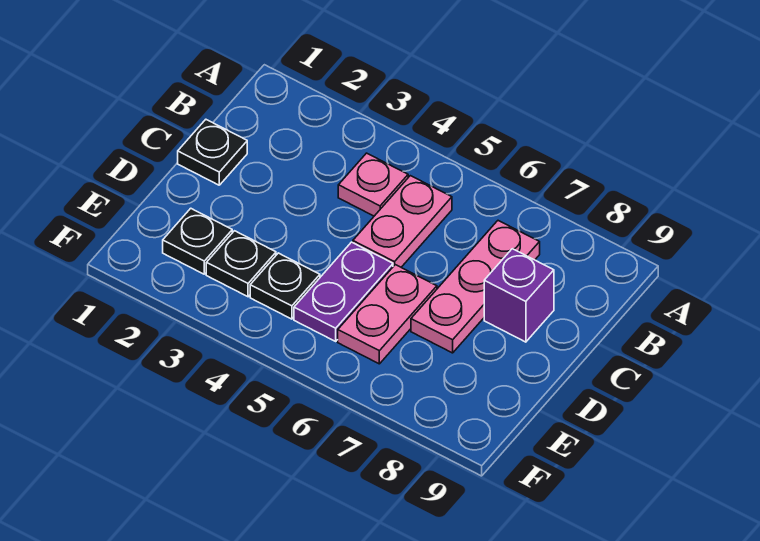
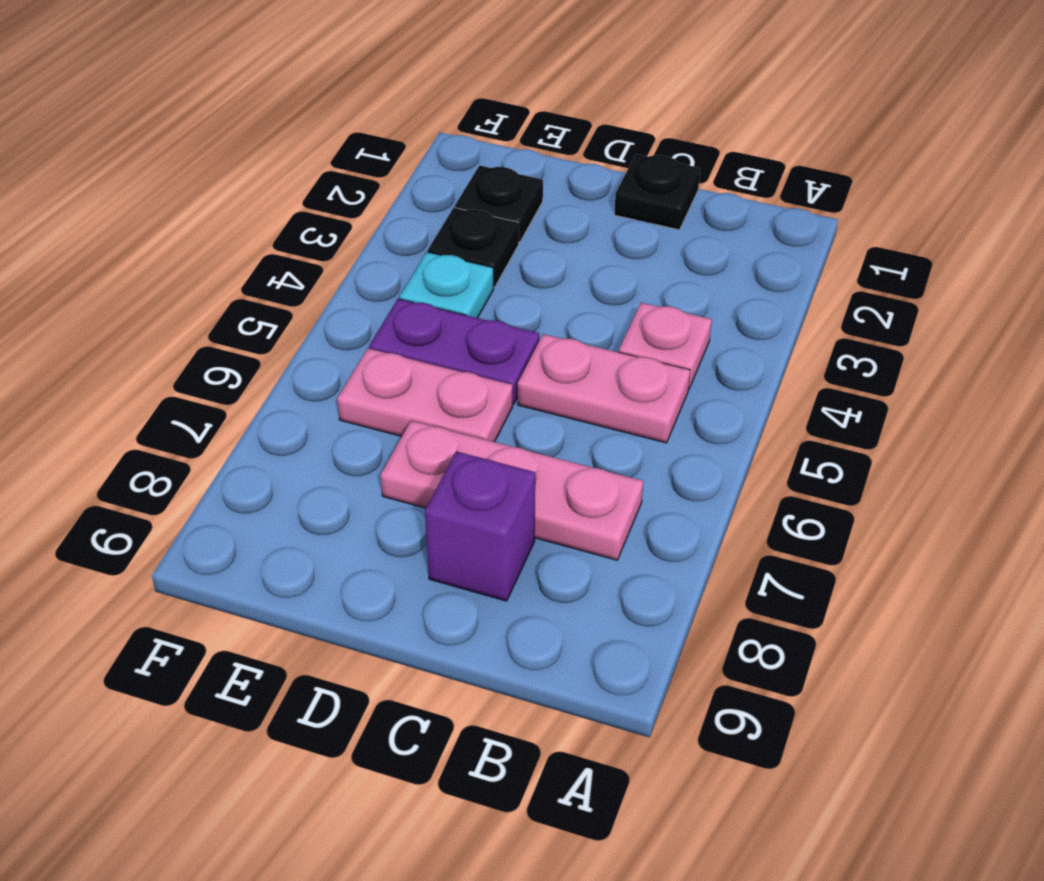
black plate E4 level 1 -> cyan plate E4 level 1

